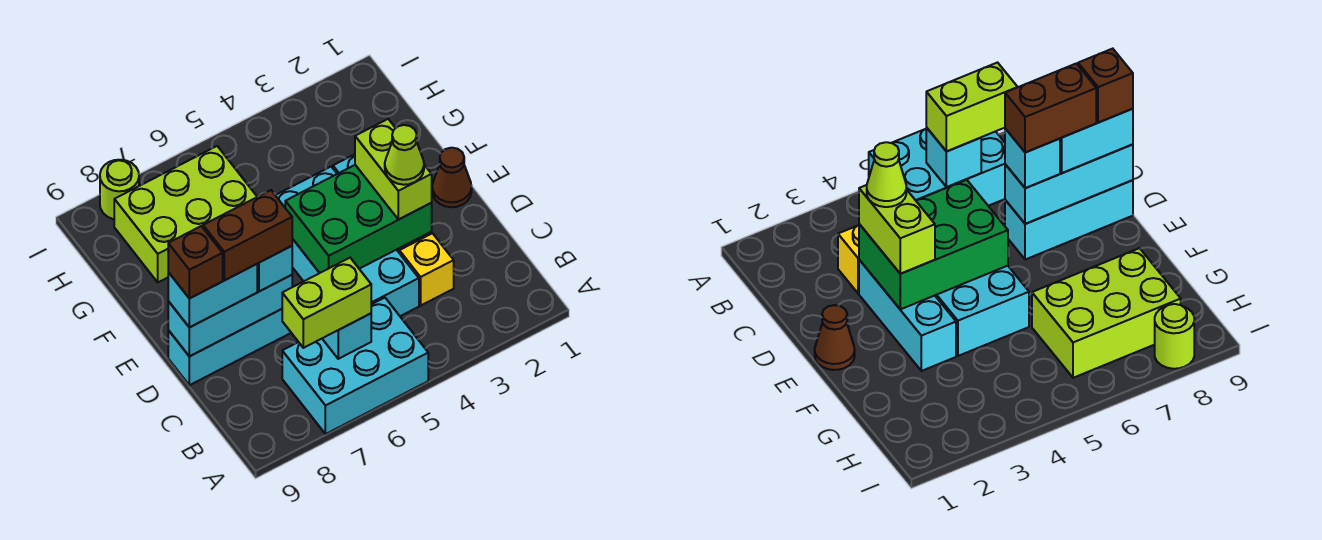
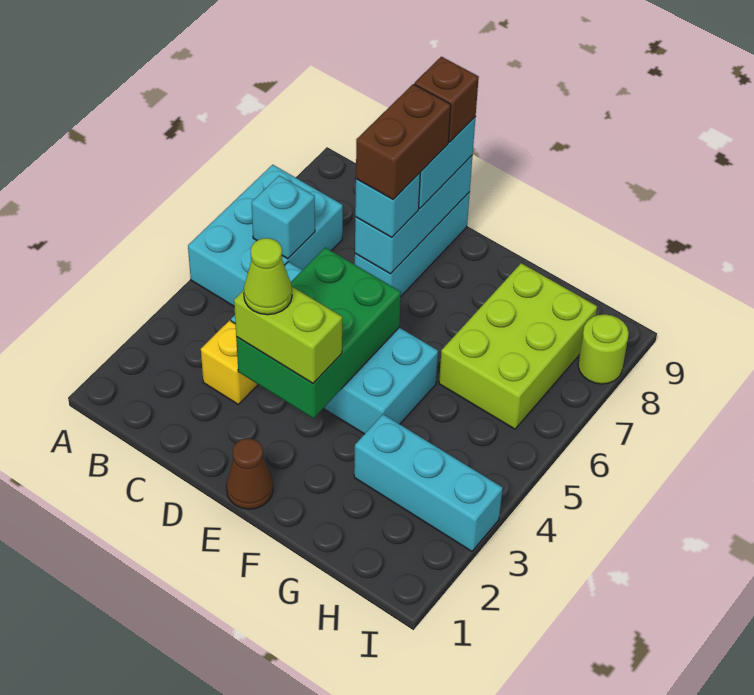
lime brick B6:B7 level 3 -> none
cyan brick D3:F3 level 1 -> cyan brick G3:I3 level 1

